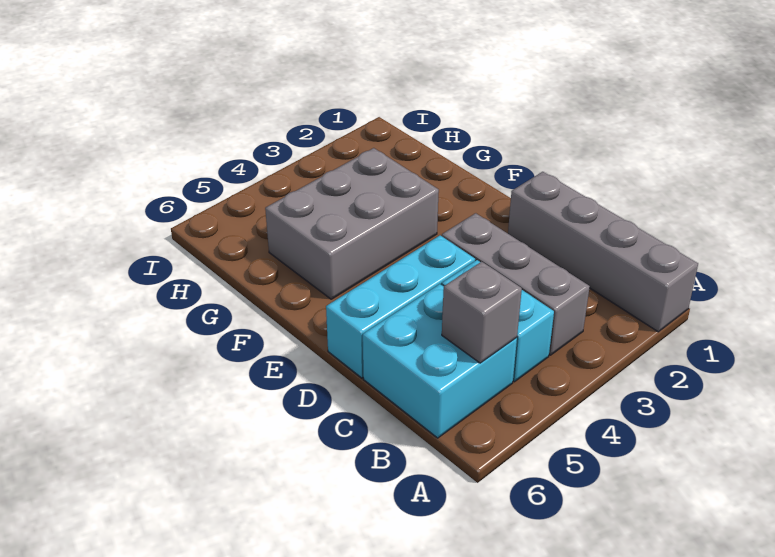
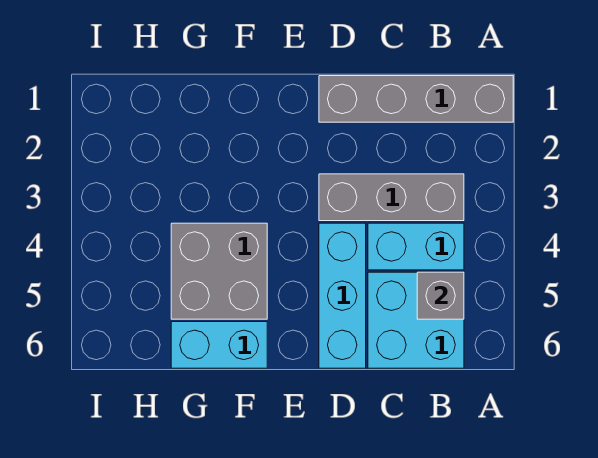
grey brick F3:G5 level 1 -> grey brick F4:G5 level 1
none -> cyan brick F6:G6 level 1

